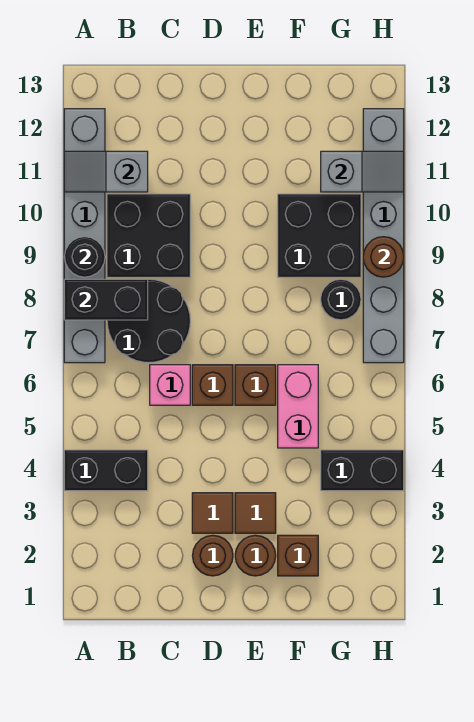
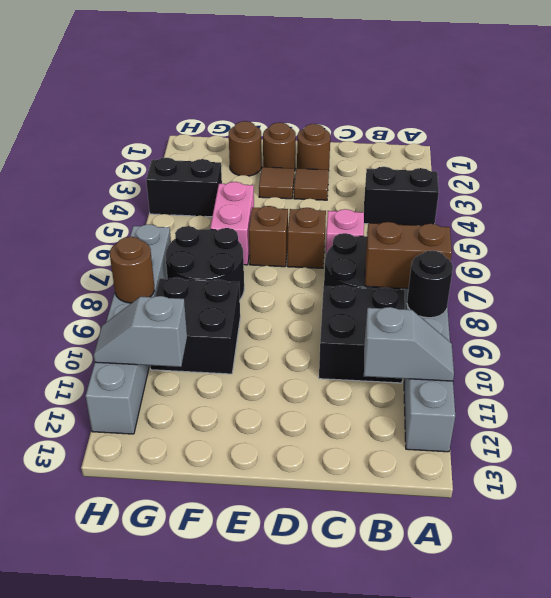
black brick A8:B8 level 2 -> brown brick A8:B8 level 2
brown brick F2 level 1 -> brown round brick F2 level 1
black round brick G8 level 1 -> black round brick F7:G8 level 1

